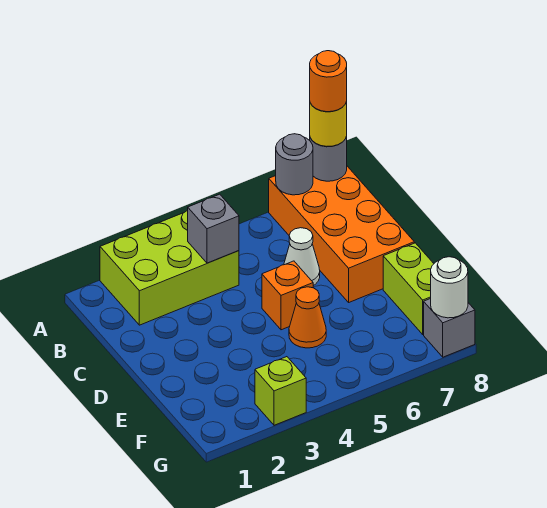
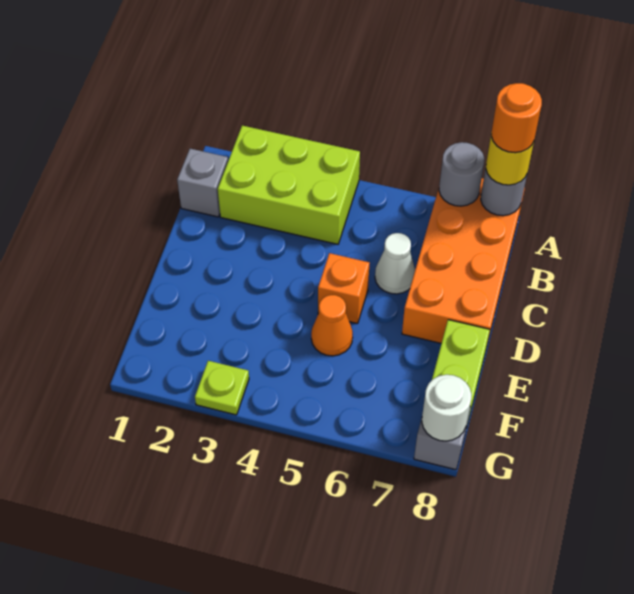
grey brick B4 level 2 -> grey brick B1 level 1
lime brick G3 level 1 -> lime plate G3 level 1

